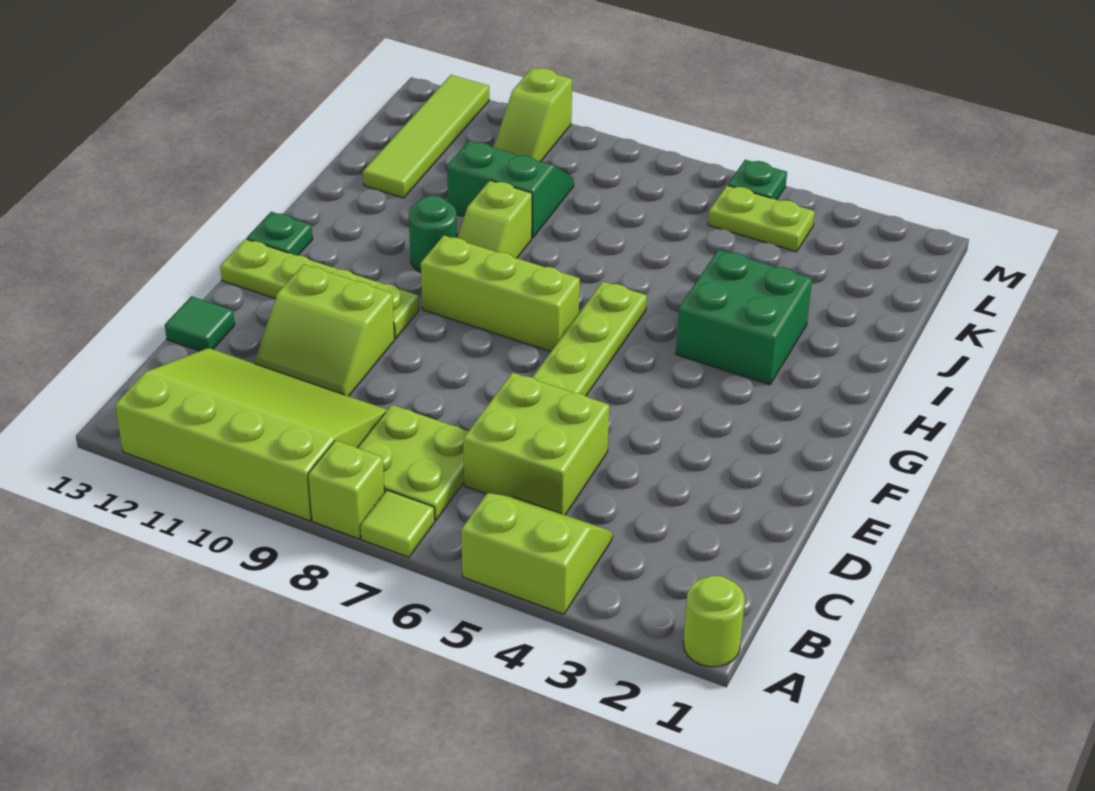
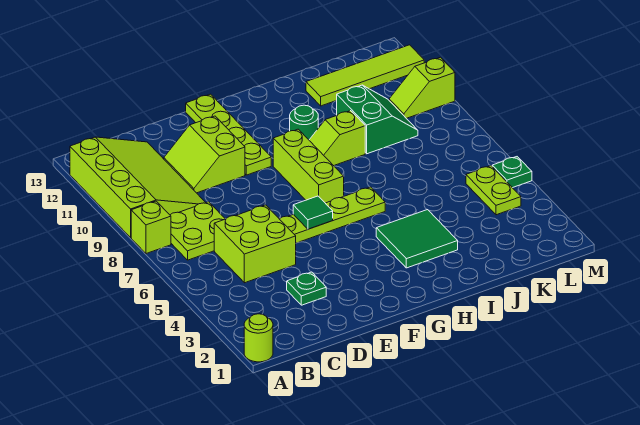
lime slope A4:B5 level 1 top A -> none
lime tile A7 level 1 -> none
green tile D13 level 1 -> green tile F6 level 2
green plate G13 level 1 -> green plate D3 level 1
green brick H3:I4 level 1 -> green tile H3:I4 level 1

